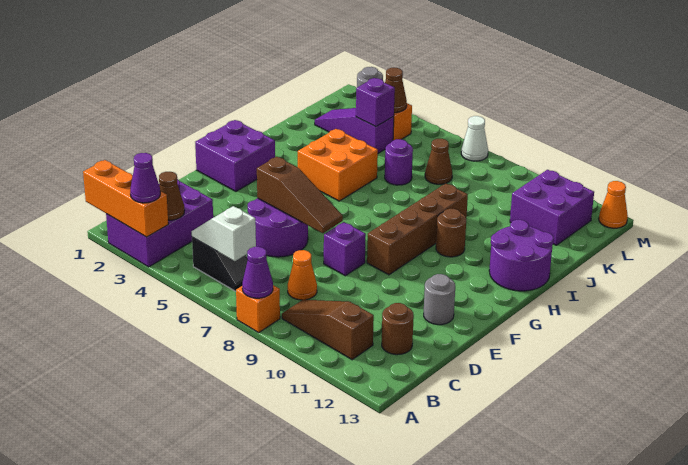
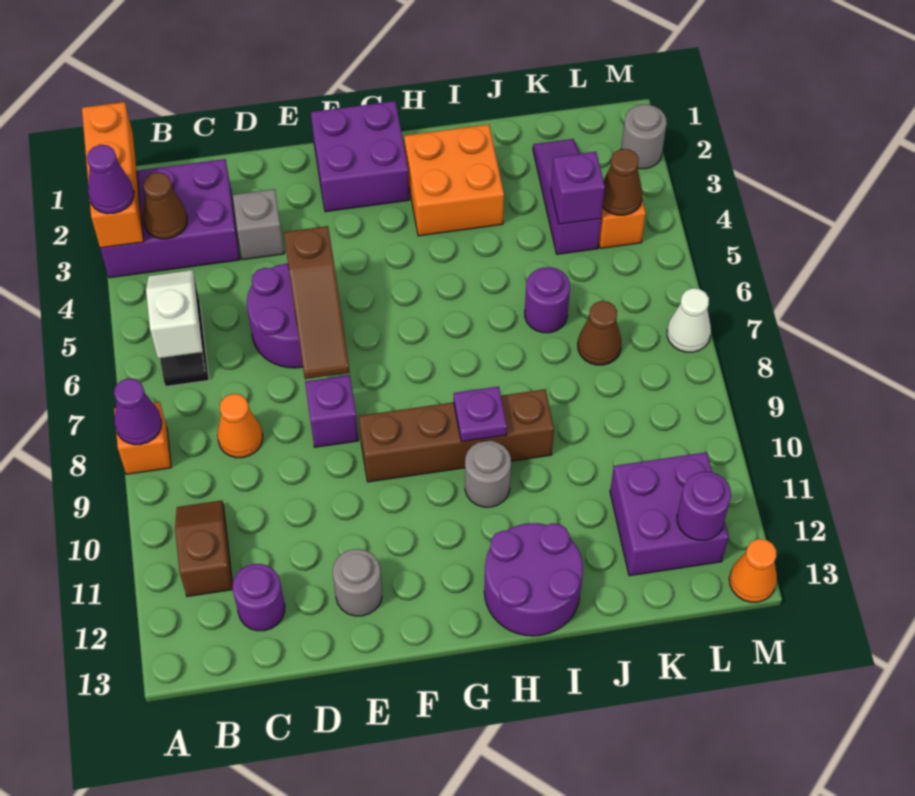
brown slope B9:B11 level 1 top 11 -> brown slope B10:B11 level 1 top 11
brown round brick C12 level 1 -> purple round brick C12 level 1
none -> grey brick D3 level 1
orange brick H4:I5 level 1 -> orange brick H2:I3 level 1
none -> purple plate H9 level 2
brown round brick H10 level 1 -> grey round brick H10 level 1
none -> purple round brick L12 level 2

